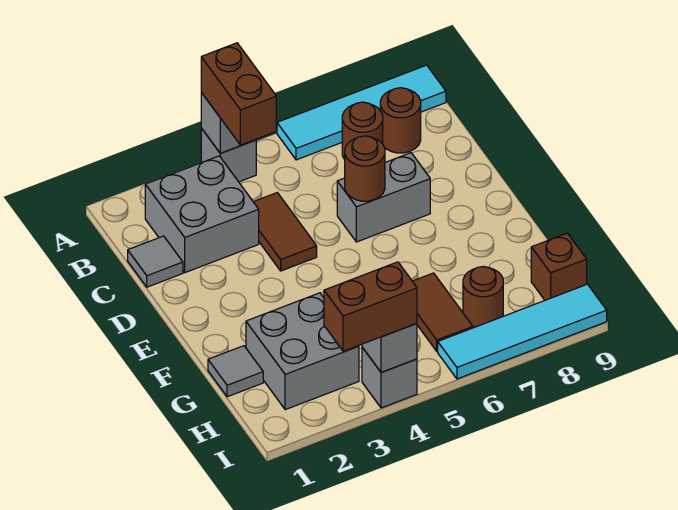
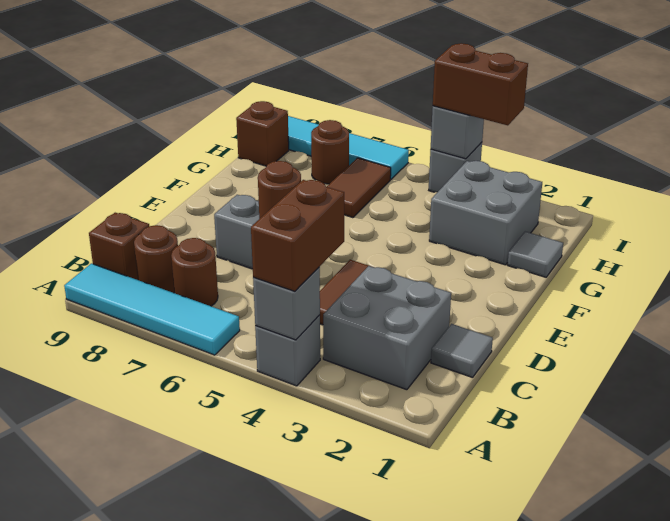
none -> brown brick B9 level 1

